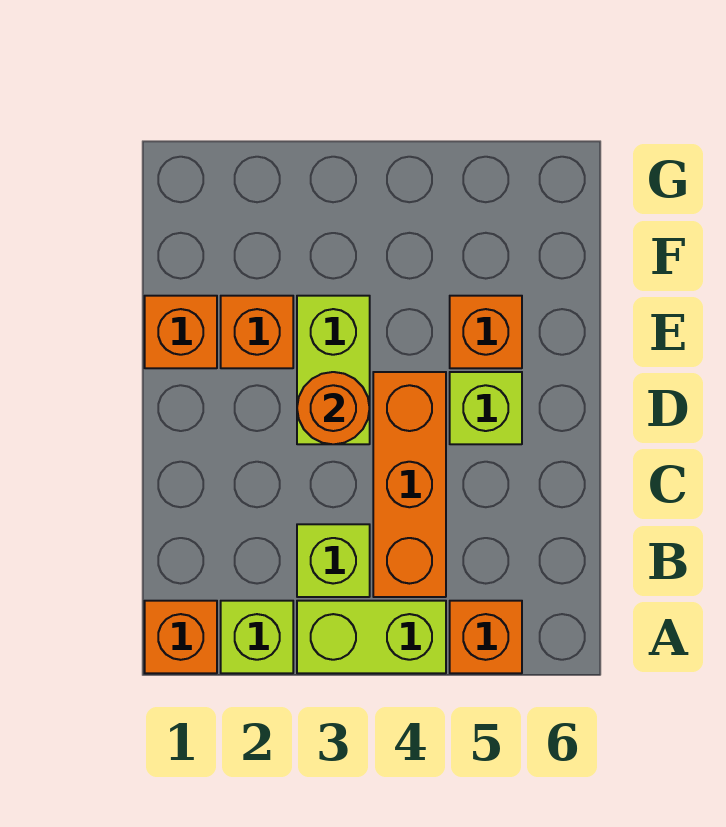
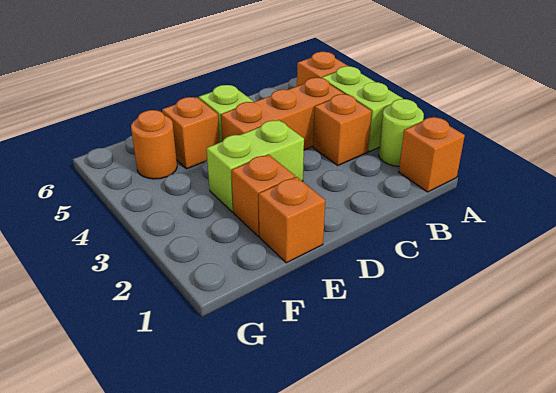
lime brick A2 level 1 -> lime round brick A2 level 1
lime brick B3 level 1 -> orange brick B3 level 1
orange round brick D3 level 2 -> orange round brick F5 level 1

